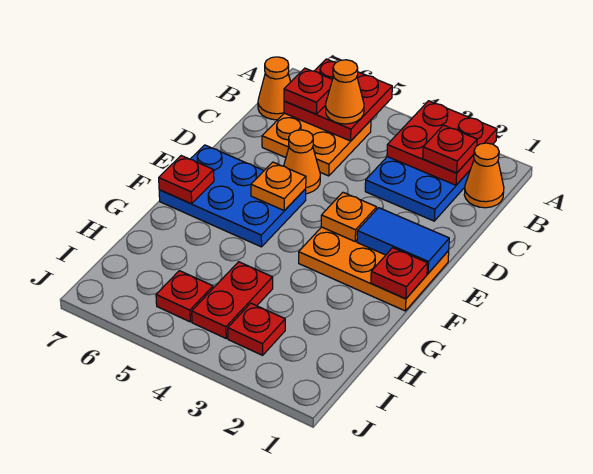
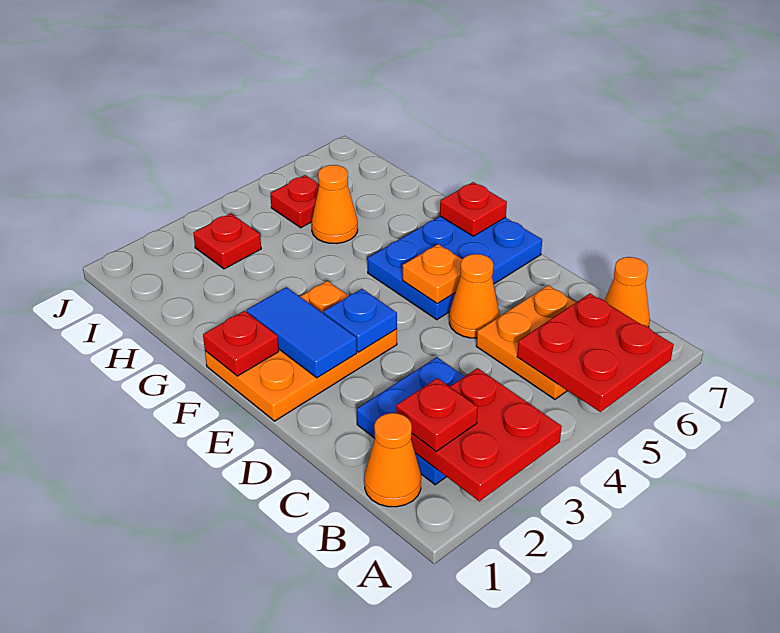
orange cone B5 level 3 -> orange cone H5 level 1
red plate B6 level 3 -> none
blue tile E1:E2 level 2 -> blue tile E2:F2 level 2
orange plate E3 level 2 -> blue plate E3 level 2
red plate H4:I4 level 1 -> none

